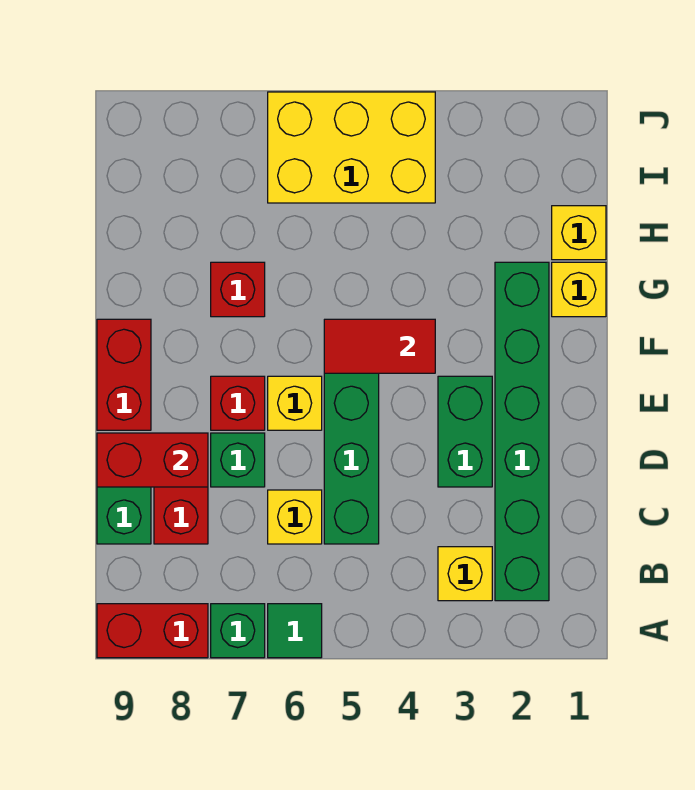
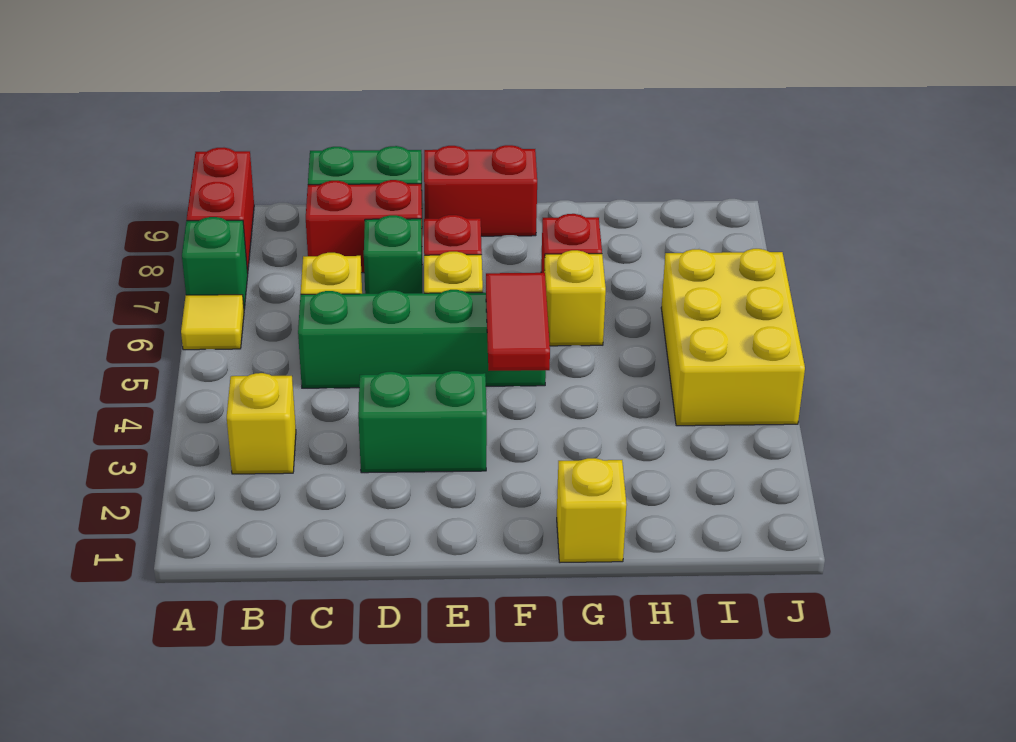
green tile A6 level 1 -> yellow tile A6 level 1
green brick B2:G2 level 1 -> none
red brick D8:D9 level 2 -> none
yellow brick H1 level 1 -> yellow brick G6 level 1

